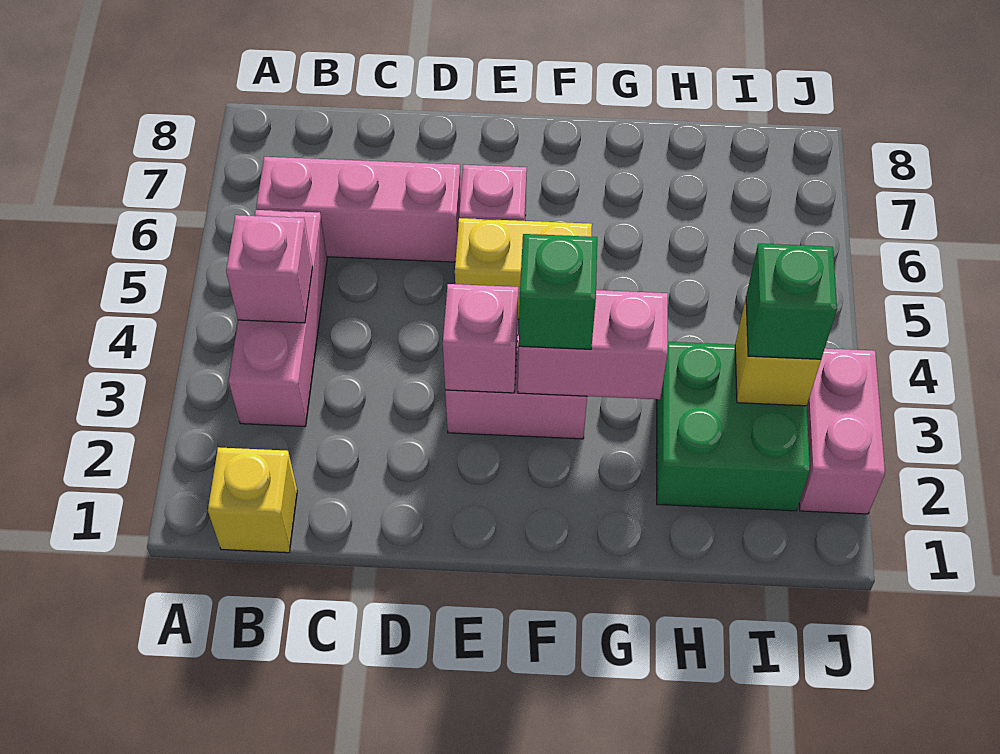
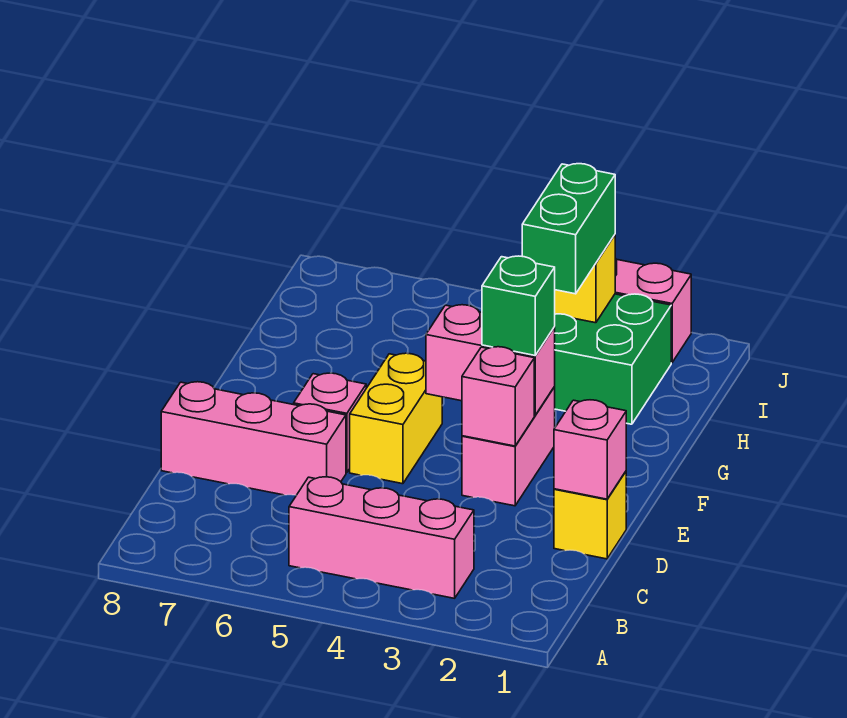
yellow brick B1 level 1 -> yellow brick D1 level 1
pink brick B4 level 2 -> pink brick D1 level 2
pink brick B6:D6 level 1 -> pink brick D6:D8 level 1
pink brick F3:G3 level 2 -> pink brick F3:F4 level 2
green brick I3 level 3 -> green brick H3:I3 level 3

